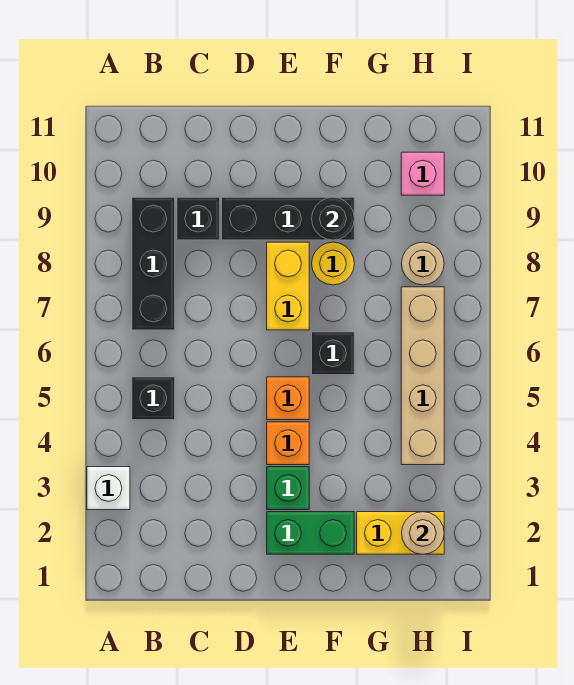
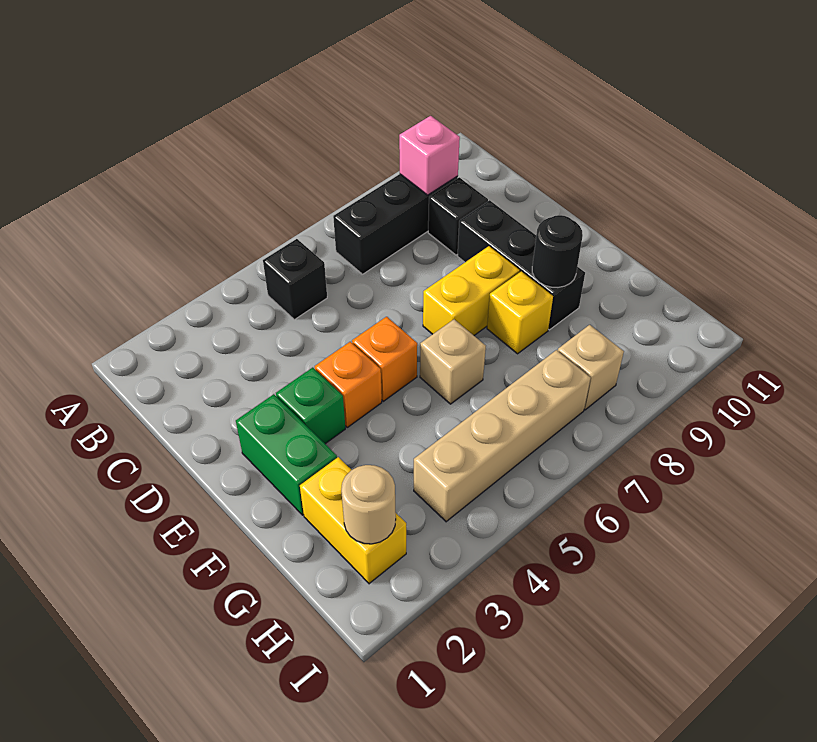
white brick A3 level 1 -> none
black brick F6 level 1 -> tan brick F6 level 1
yellow round brick F8 level 1 -> yellow brick F8 level 1
tan round brick H8 level 1 -> tan brick H8 level 1
pink brick H10 level 1 -> pink brick B9 level 2

